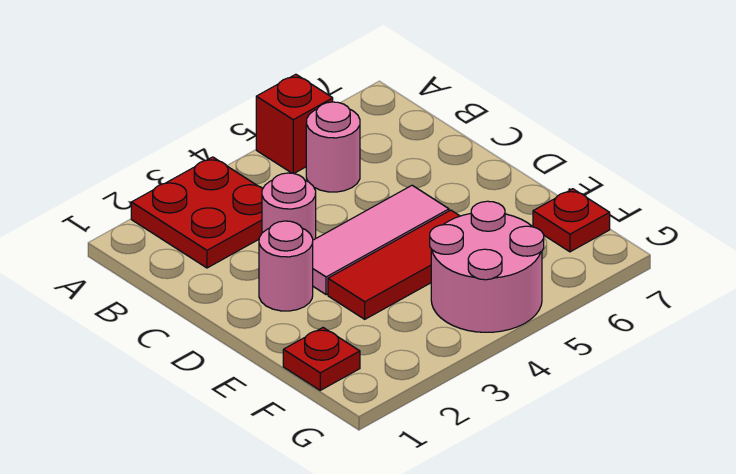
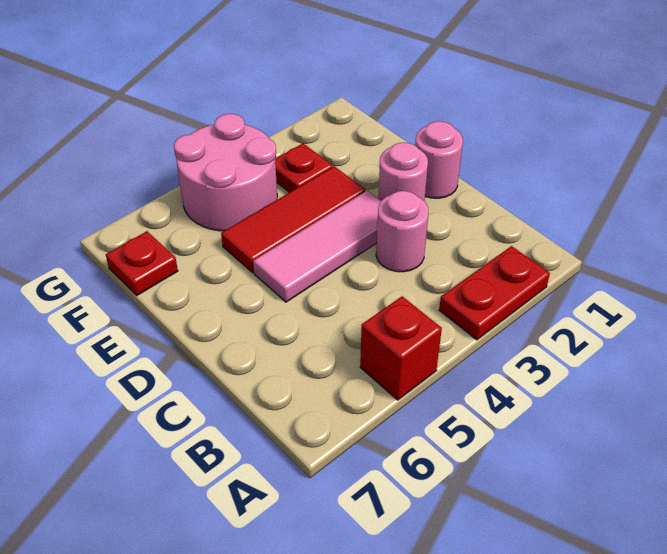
red plate A2:B3 level 1 -> red plate A2:A3 level 1
pink round brick B5 level 1 -> pink round brick D1 level 1
red plate F1 level 1 -> red plate F3 level 1

